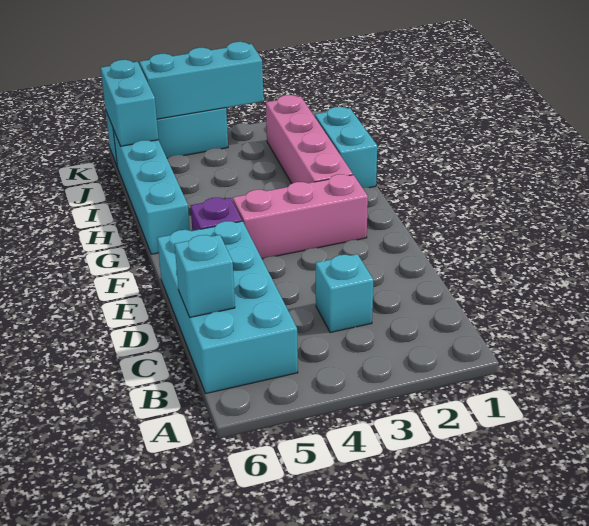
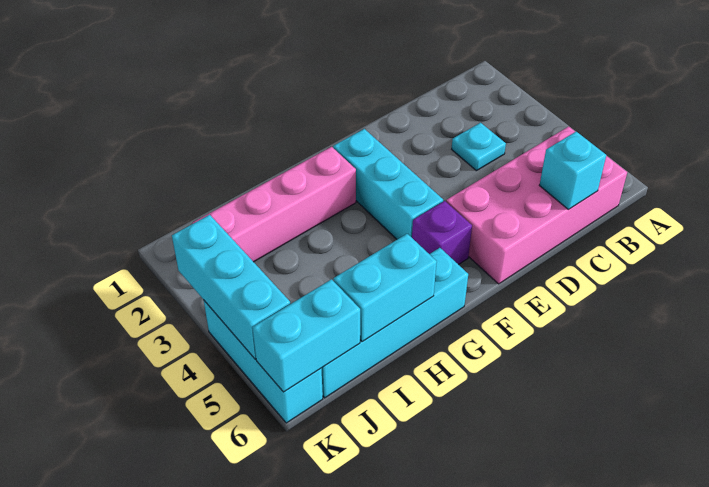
cyan brick B5:E6 level 1 -> pink brick B5:E6 level 1
cyan brick C3 level 1 -> cyan plate C3 level 1
pink brick F2:F4 level 1 -> cyan brick F2:F4 level 1
cyan brick H1:I1 level 1 -> cyan brick H6:I6 level 2

